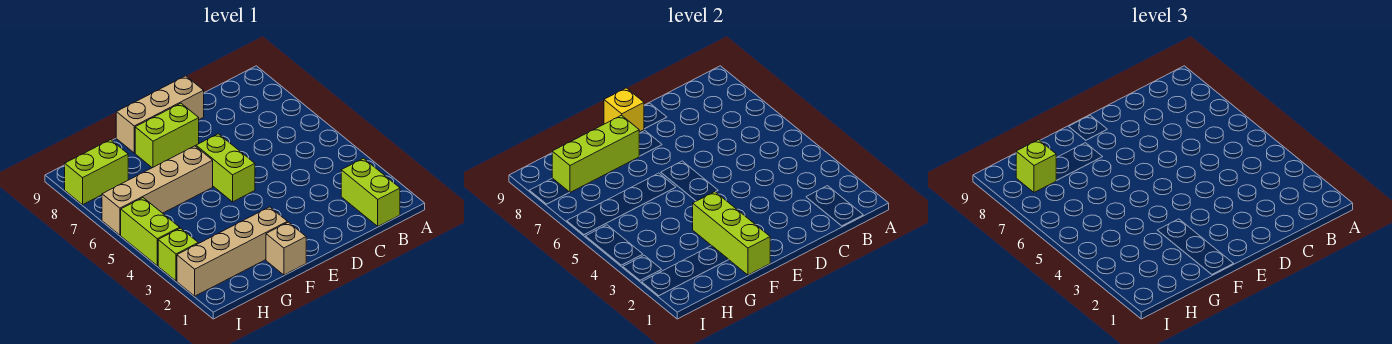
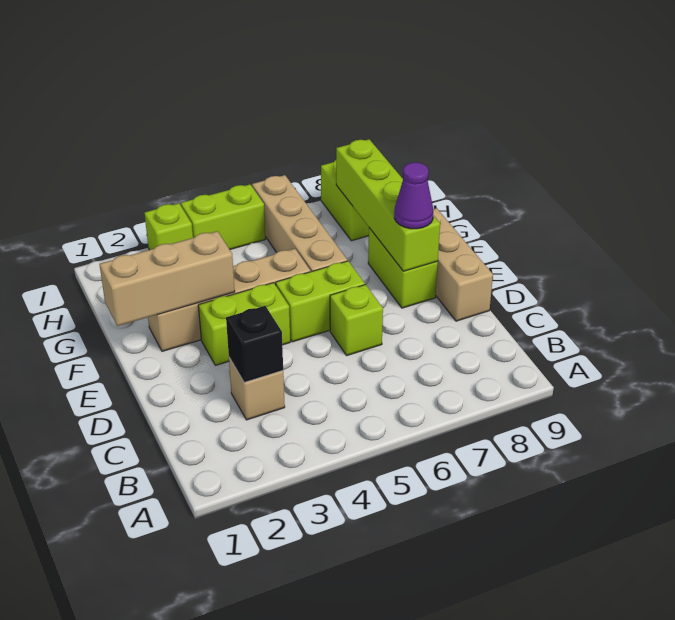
lime brick B1:B2 level 1 -> lime brick E3:E4 level 1
none -> black brick C3 level 2
none -> purple cone E8 level 3
yellow brick E9 level 2 -> none
tan brick F1 level 1 -> tan brick C3 level 1
lime brick F1:F3 level 2 -> tan brick F1:F3 level 2
tan brick F2:I2 level 1 -> tan brick F2:F5 level 1
lime brick F8:H8 level 2 -> lime brick E8:H8 level 2
lime brick H8 level 3 -> lime brick D6 level 1

